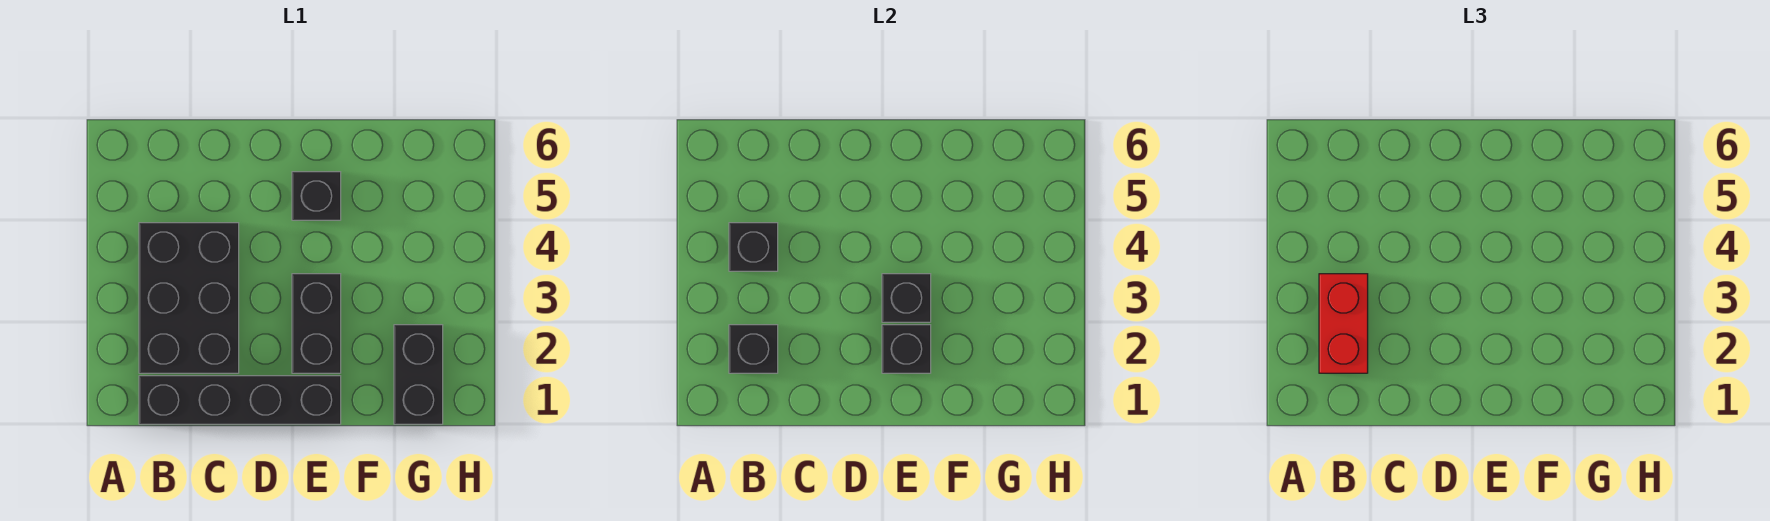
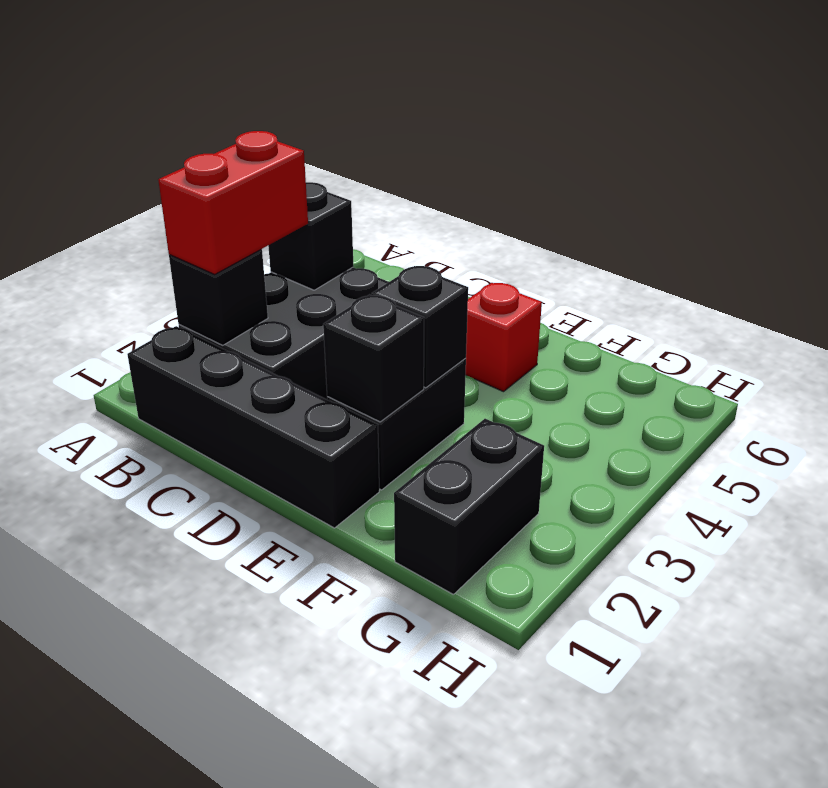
black brick E5 level 1 -> red brick E5 level 1

